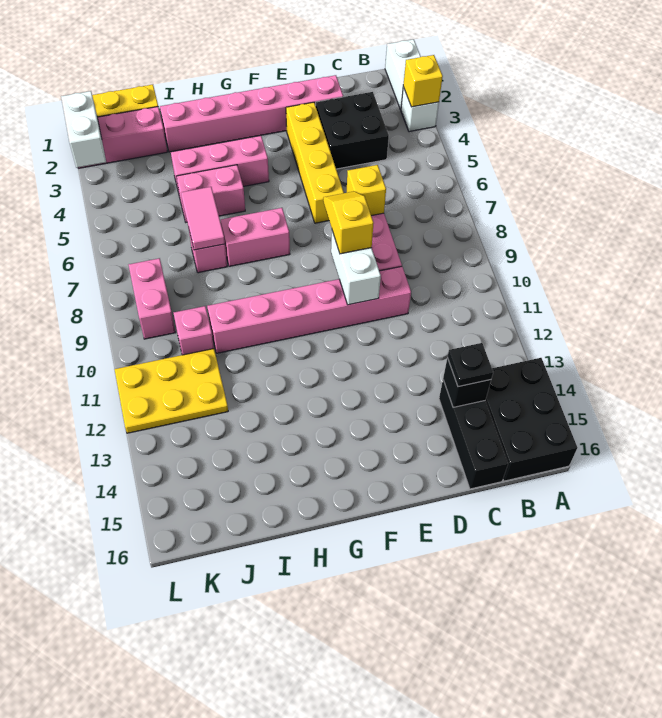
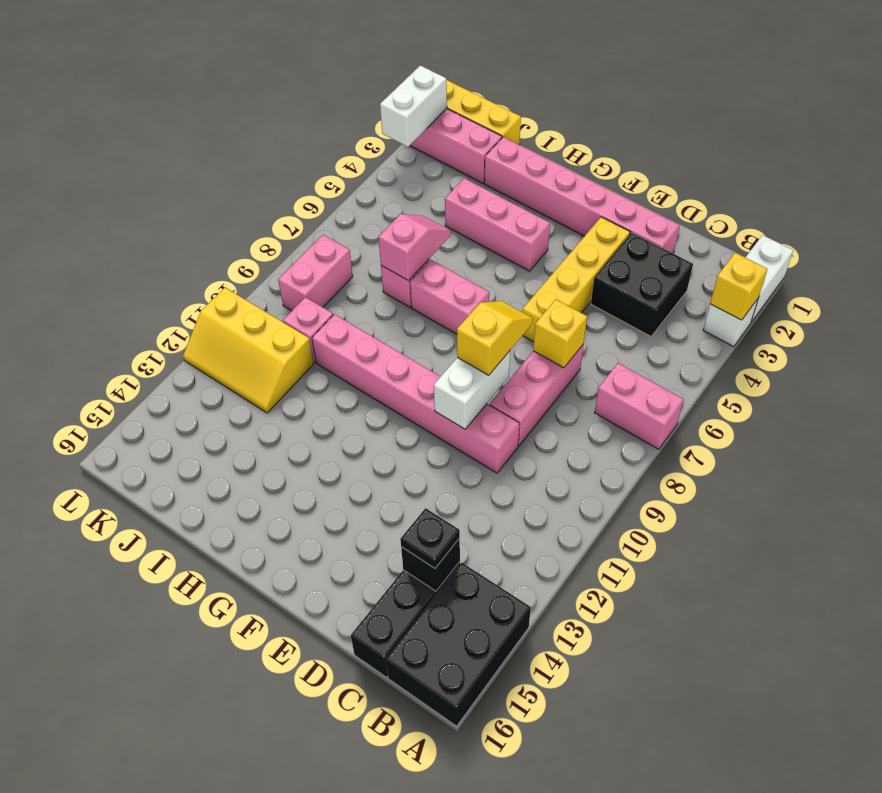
pink brick H5:I5 level 1 -> pink brick A7:B7 level 1
pink tile I6:I7 level 2 -> pink slope I6:I7 level 2 top 7
yellow plate J11:L12 level 1 -> yellow slope J11:L12 level 1 top 11

